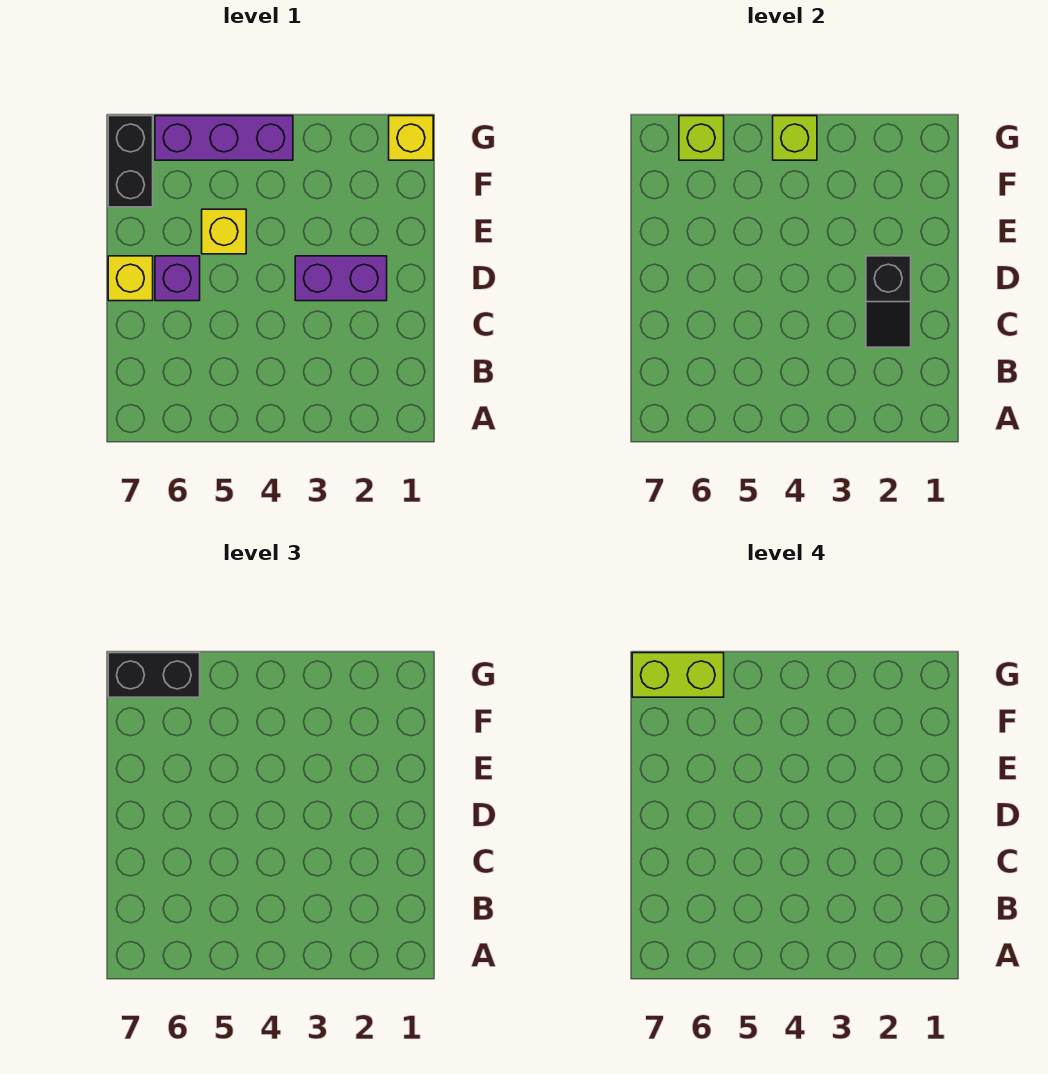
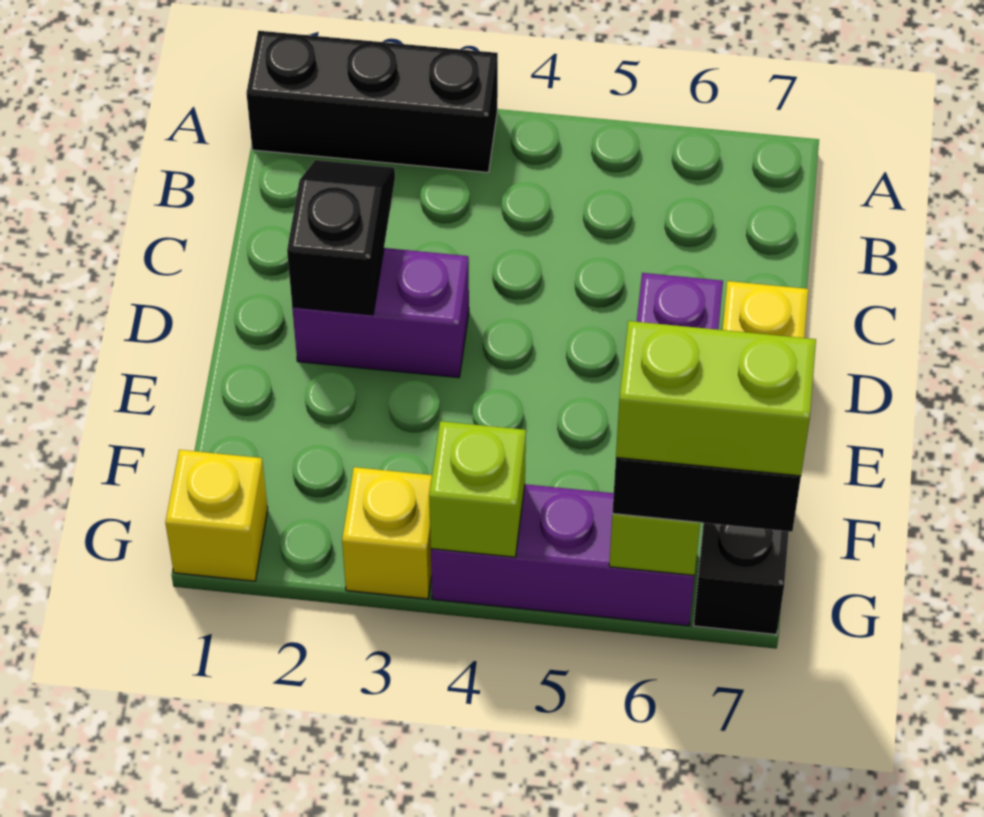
none -> black brick A1:A3 level 1
yellow brick E5 level 1 -> yellow brick G3 level 1

